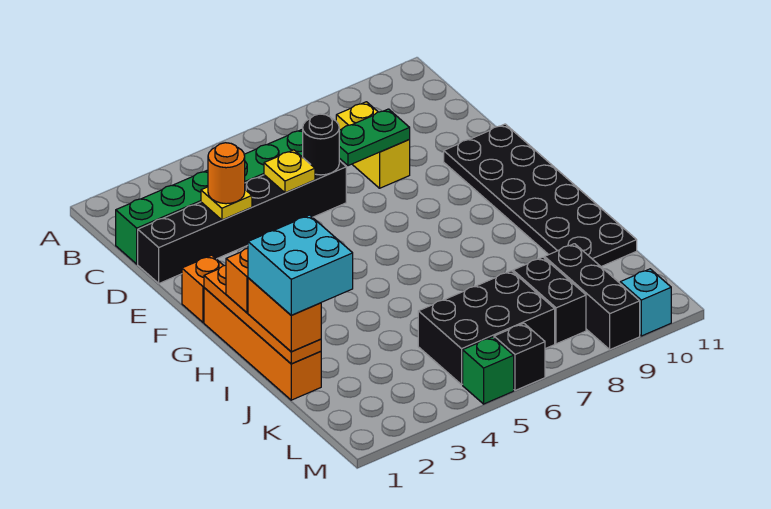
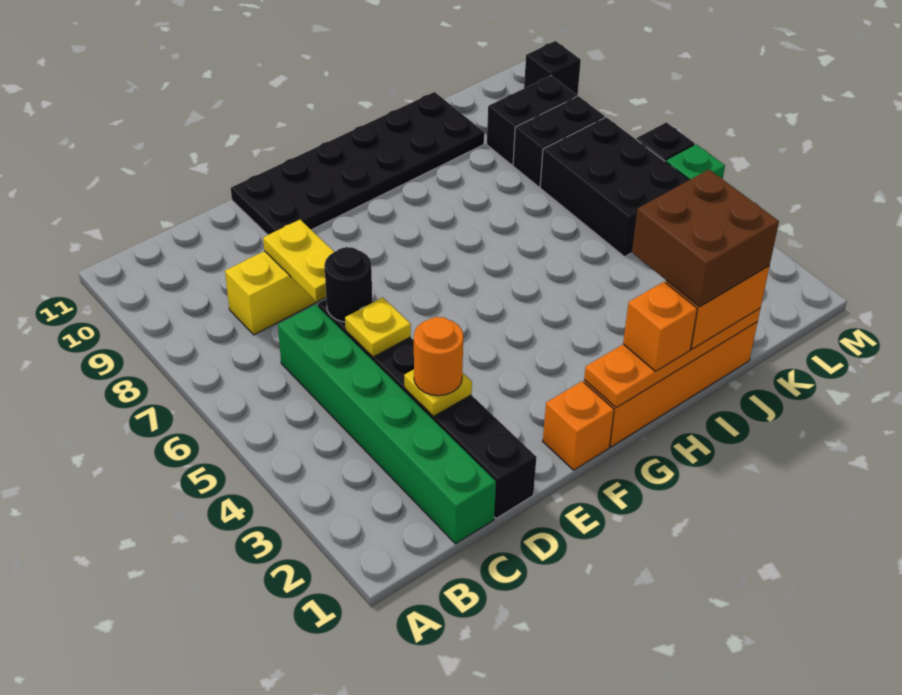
green plate D7:D8 level 2 -> yellow plate D7:D8 level 2
cyan brick I1:J2 level 4 -> brown brick I1:J2 level 4
black brick K9:M9 level 1 -> black brick K9:L9 level 1
cyan brick M10 level 1 -> black brick M10 level 1

